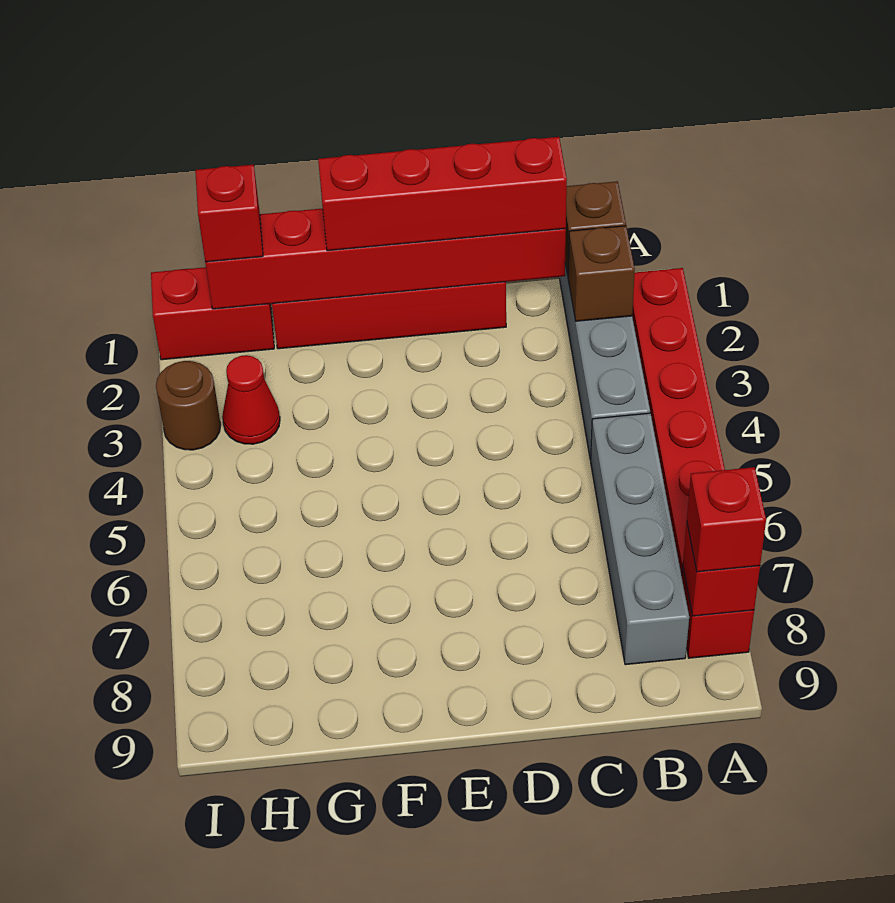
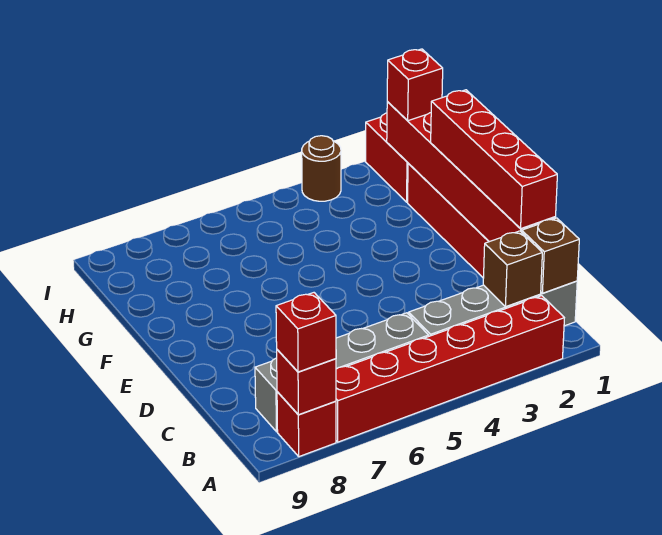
red cone H3 level 1 -> none

